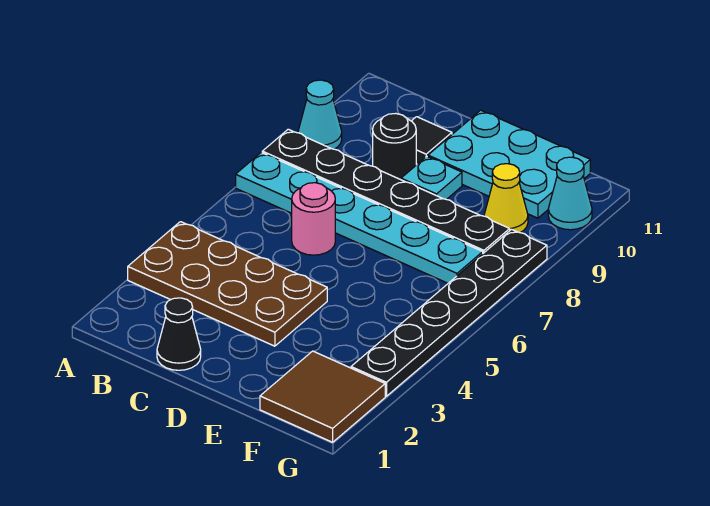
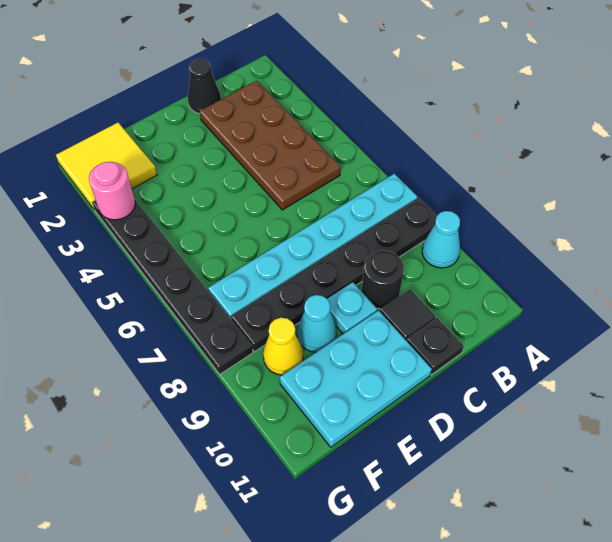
brown plate A3:D4 level 1 -> brown plate B2:C5 level 1
pink round brick C6 level 1 -> pink round brick G3 level 2
none -> black plate C11 level 1
brown tile F1:G2 level 1 -> yellow tile F1:G2 level 1
cyan cone G10 level 1 -> cyan cone E9 level 1

